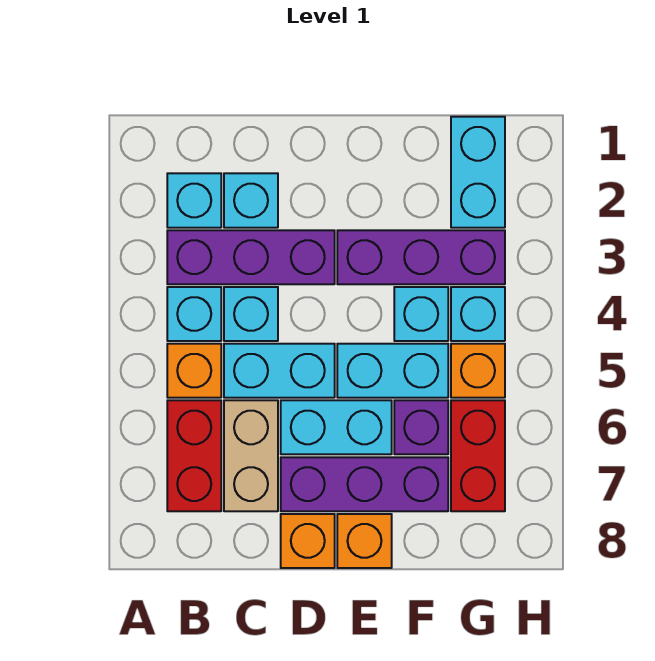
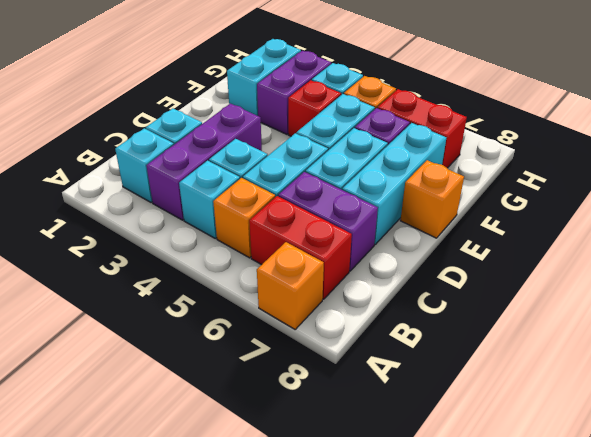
tan brick C6:C7 level 1 -> purple brick C6:C7 level 1
purple brick D7:F7 level 1 -> cyan brick D7:F7 level 1
orange brick D8 level 1 -> orange brick A7 level 1
purple brick E3:G3 level 1 -> purple brick F3:G3 level 1
cyan brick F4 level 1 -> red brick F4 level 1
cyan brick G1:G2 level 1 -> cyan brick F2:G2 level 1

